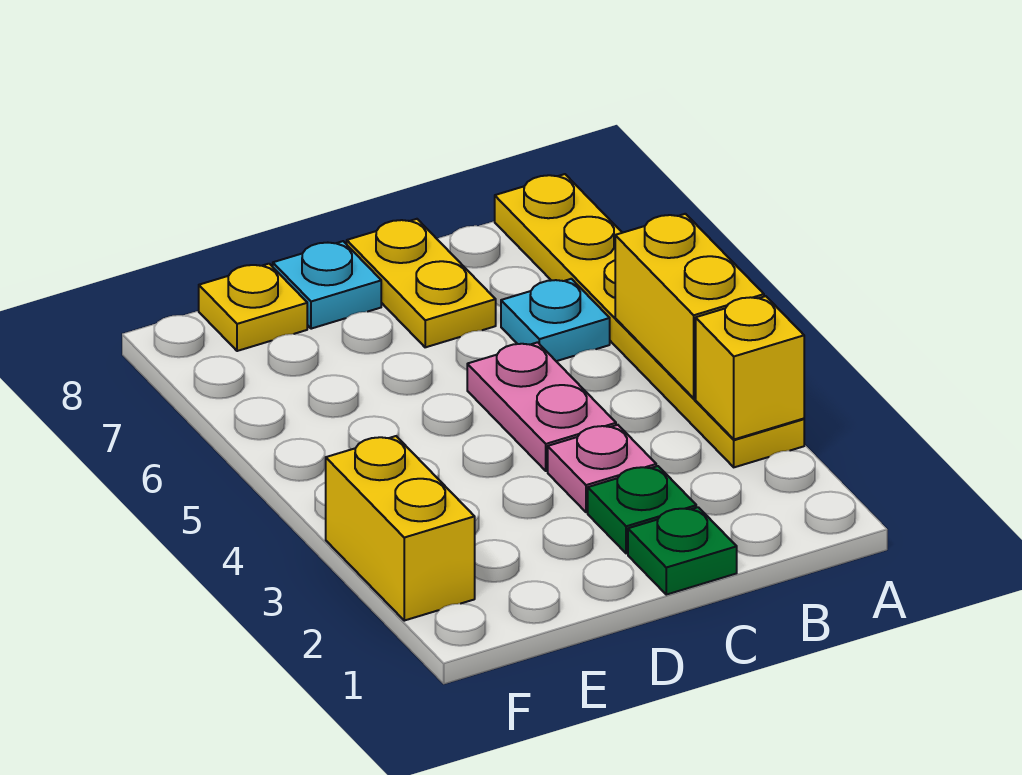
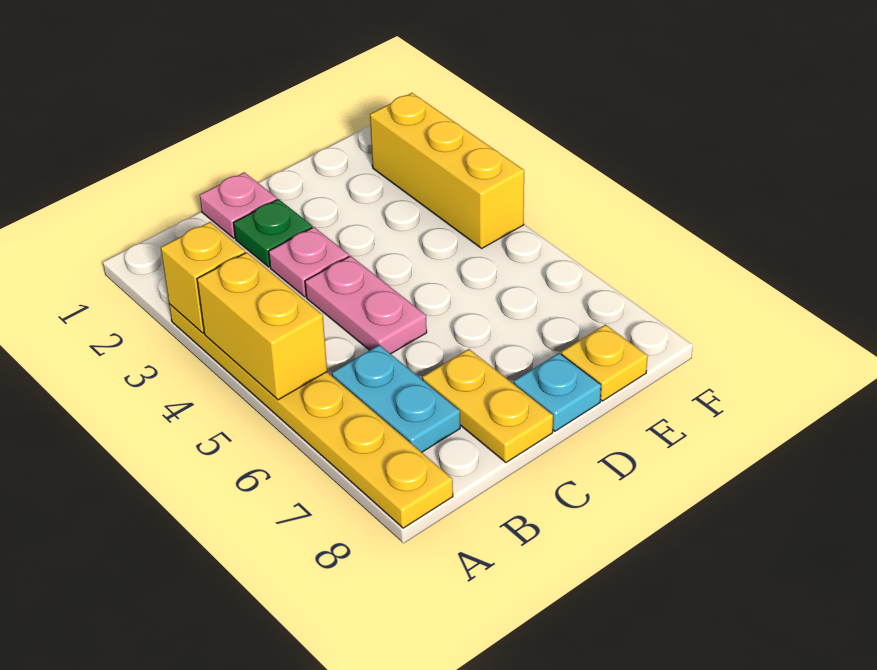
cyan plate B6 level 1 -> cyan plate B6:B7 level 1
green plate C1 level 1 -> pink plate C1 level 1
yellow brick F2:F3 level 1 -> yellow brick F2:F4 level 1

